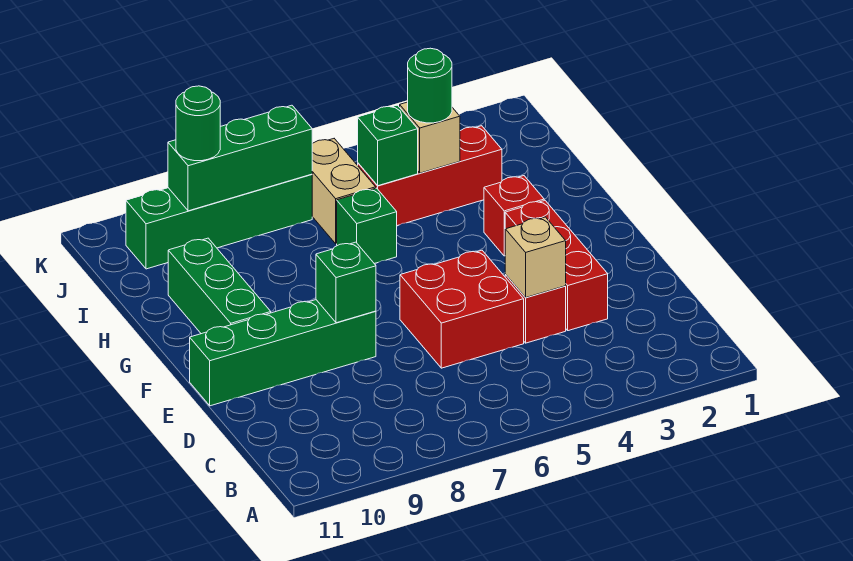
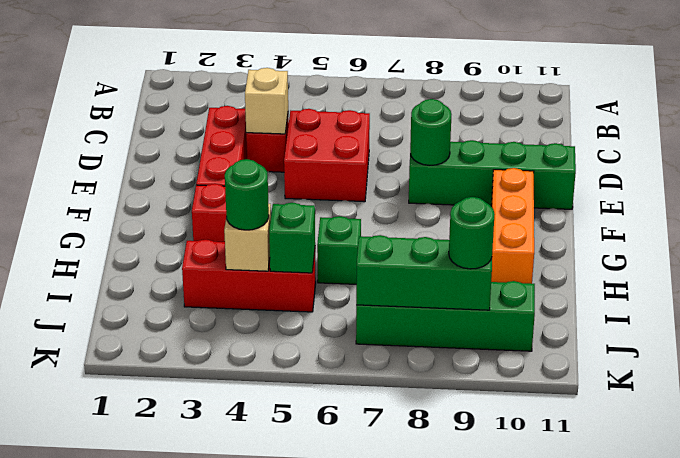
green brick E8 level 2 -> green round brick E8 level 2
green brick F10:H10 level 1 -> orange brick F10:H10 level 1
tan brick I6:J6 level 1 -> none

